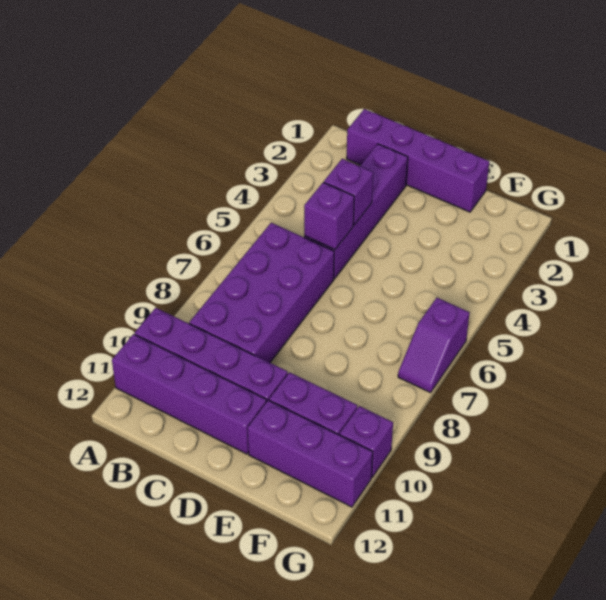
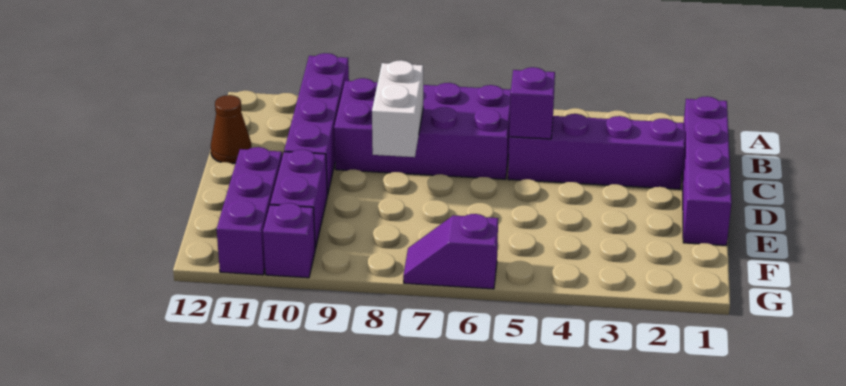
purple brick A11:D11 level 1 -> none
purple brick C4 level 2 -> none
none -> white brick C8:D8 level 2
none -> brown cone C12 level 1

